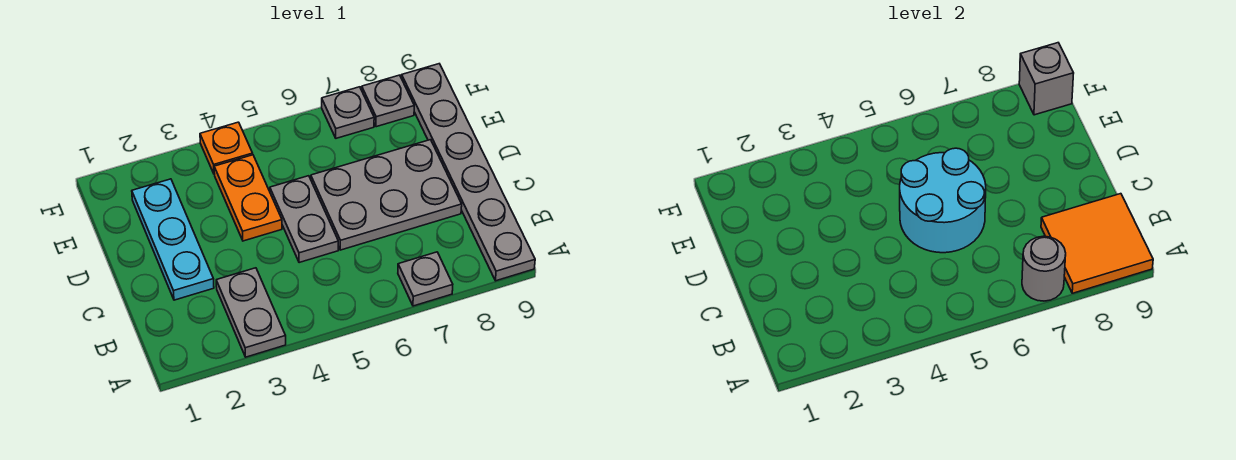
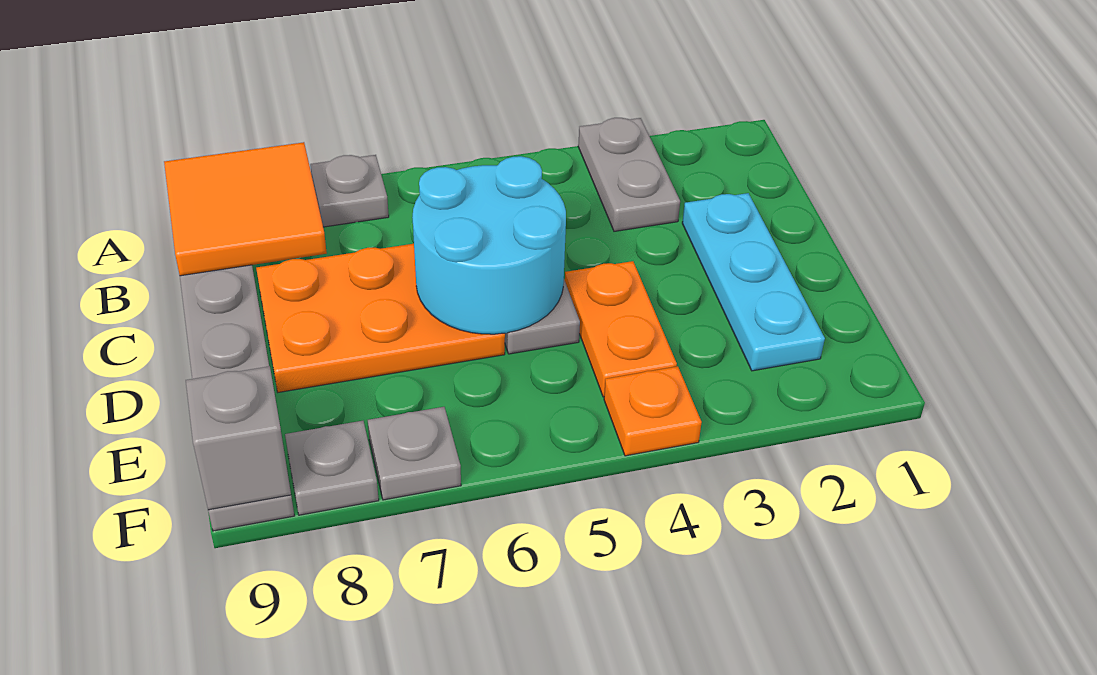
grey round brick A7 level 2 -> none
grey plate C6:D8 level 1 -> orange plate C6:D8 level 1

